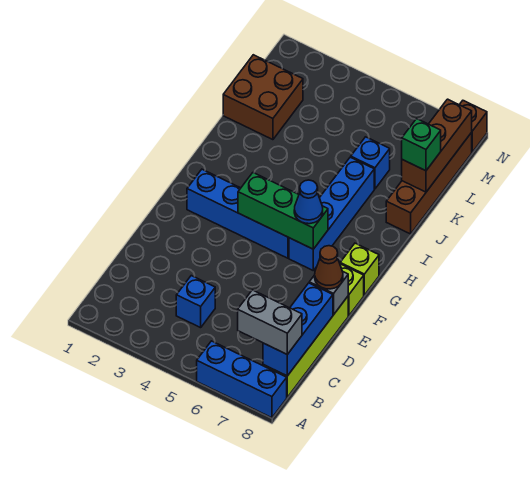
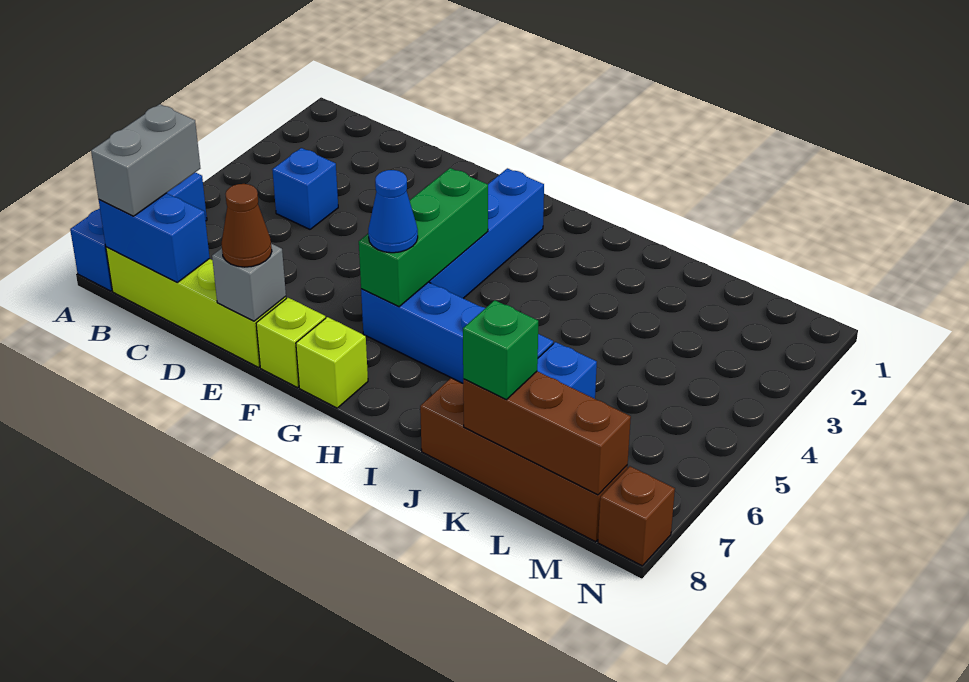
blue brick B8:D8 level 2 -> blue brick B8:C8 level 2
brown brick K1:L2 level 1 -> none

